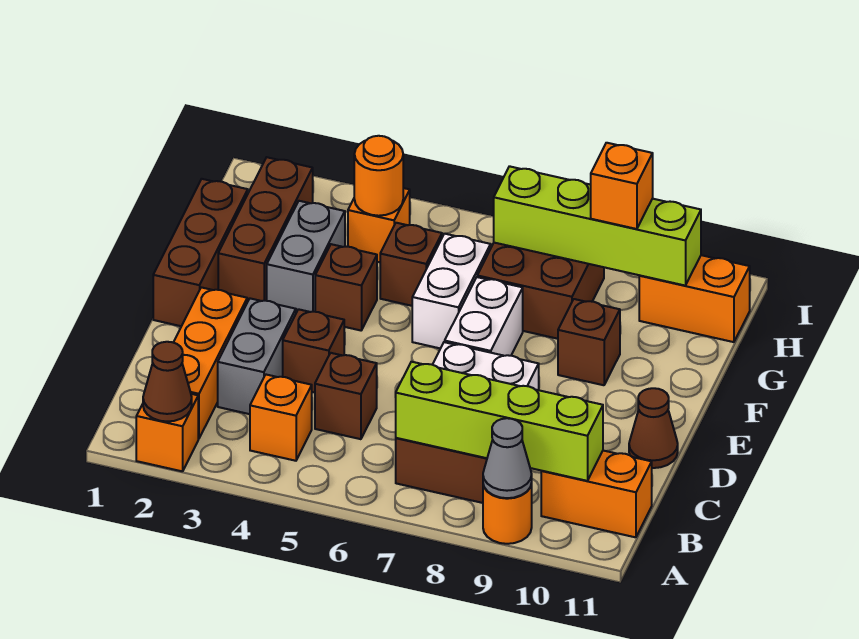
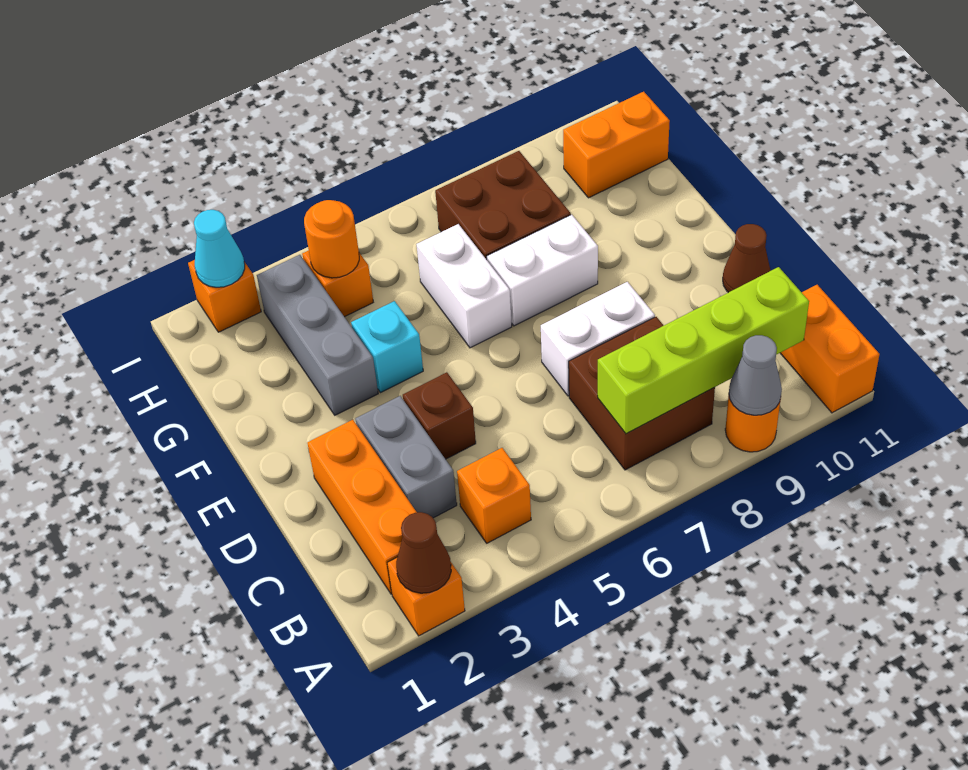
orange brick B10:B11 level 1 -> orange brick A11:B11 level 1
brown brick C5 level 1 -> none
brown brick E1:G1 level 1 -> none
white brick E7:F7 level 1 -> white brick F7:F8 level 1
brown brick F2:H2 level 1 -> none
grey brick F3:G3 level 1 -> grey brick F3:H3 level 1
brown brick F4 level 1 -> cyan brick F4 level 1
brown brick F9 level 1 -> none
brown brick G5 level 1 -> none
lime brick H7:H10 level 2 -> none
orange brick H9 level 3 -> orange brick I2 level 1
none -> cyan cone I2 level 2

